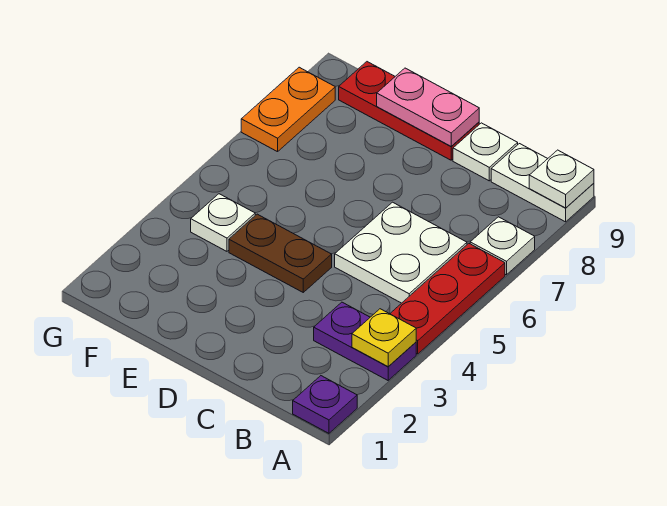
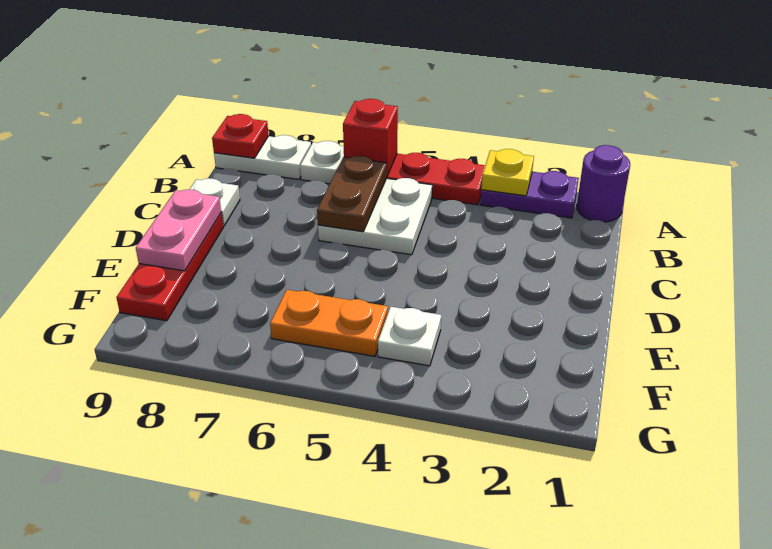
purple plate A1 level 1 -> purple round brick A1 level 1
purple plate A3:B3 level 1 -> purple plate A2:A3 level 1
none -> red brick A6 level 2
white plate A9:B9 level 1 -> white plate A8:A9 level 1
white plate A9 level 2 -> red plate A9 level 2
brown plate D4:E4 level 1 -> brown plate B6:C6 level 2
orange plate G7:G8 level 1 -> orange plate F5:F6 level 1

